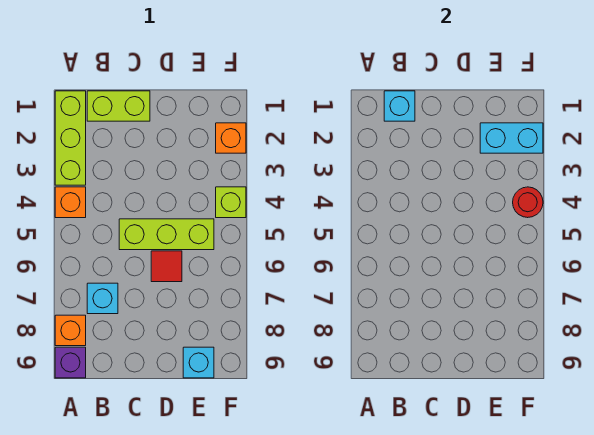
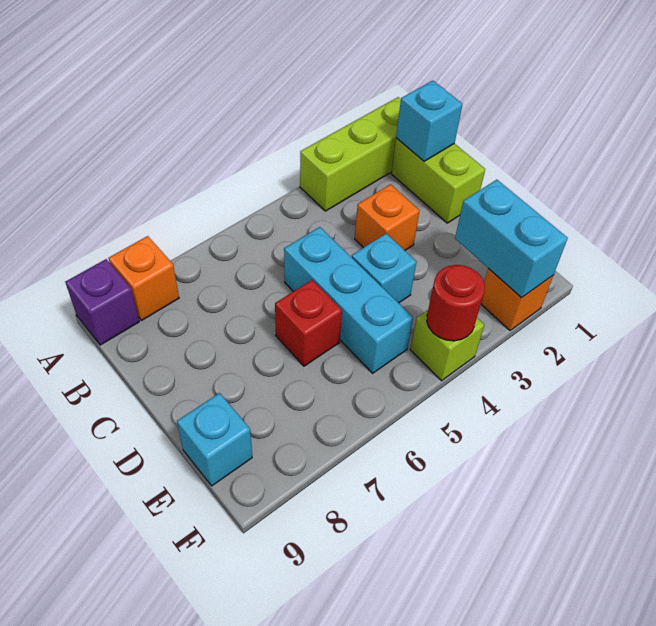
orange brick A4 level 1 -> orange brick C3 level 1
cyan brick B7 level 1 -> cyan brick D4 level 1
lime brick C5:E5 level 1 -> cyan brick C5:E5 level 1
red tile D6 level 1 -> red brick D6 level 1

